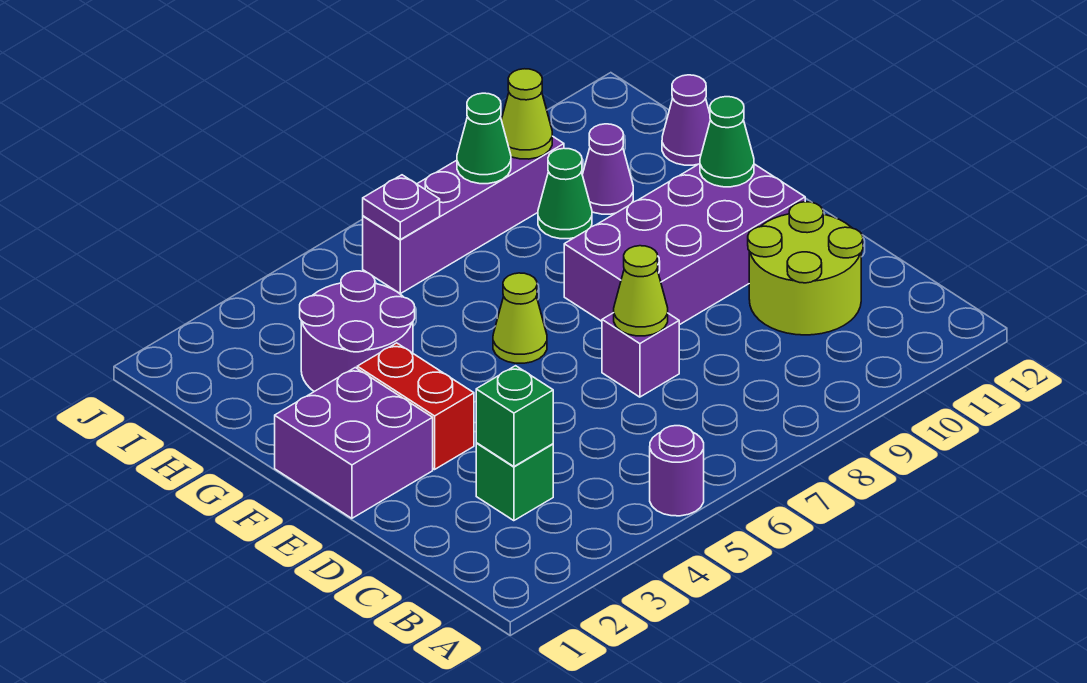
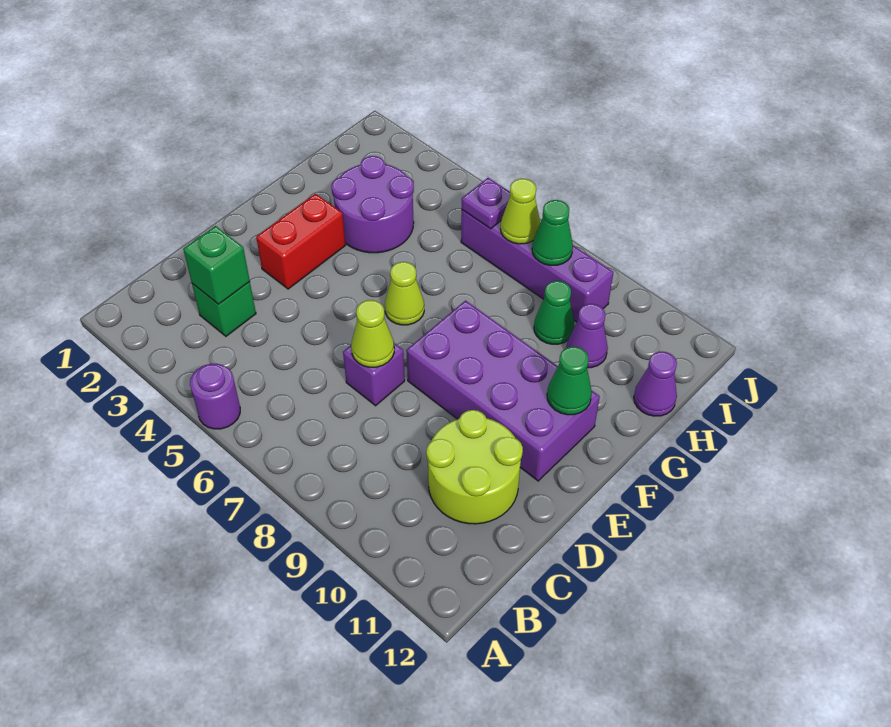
purple brick E1:F2 level 1 -> none
lime cone I9 level 2 -> lime cone I7 level 2

